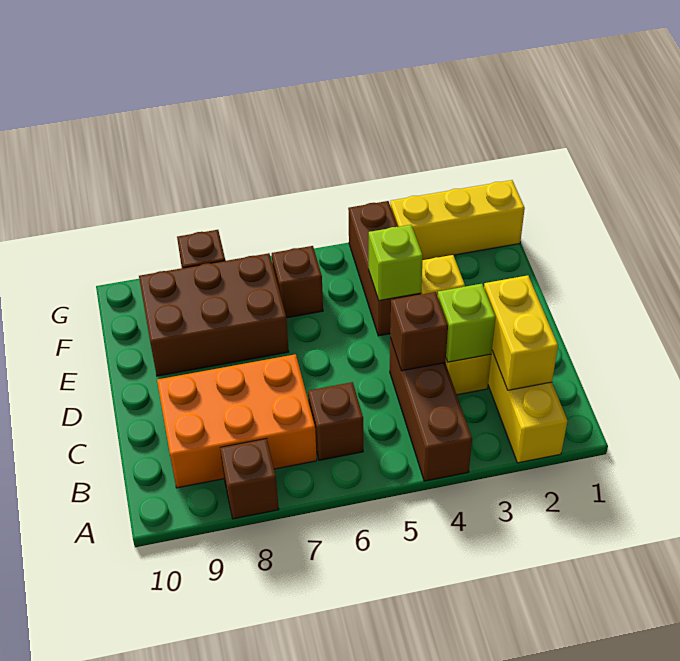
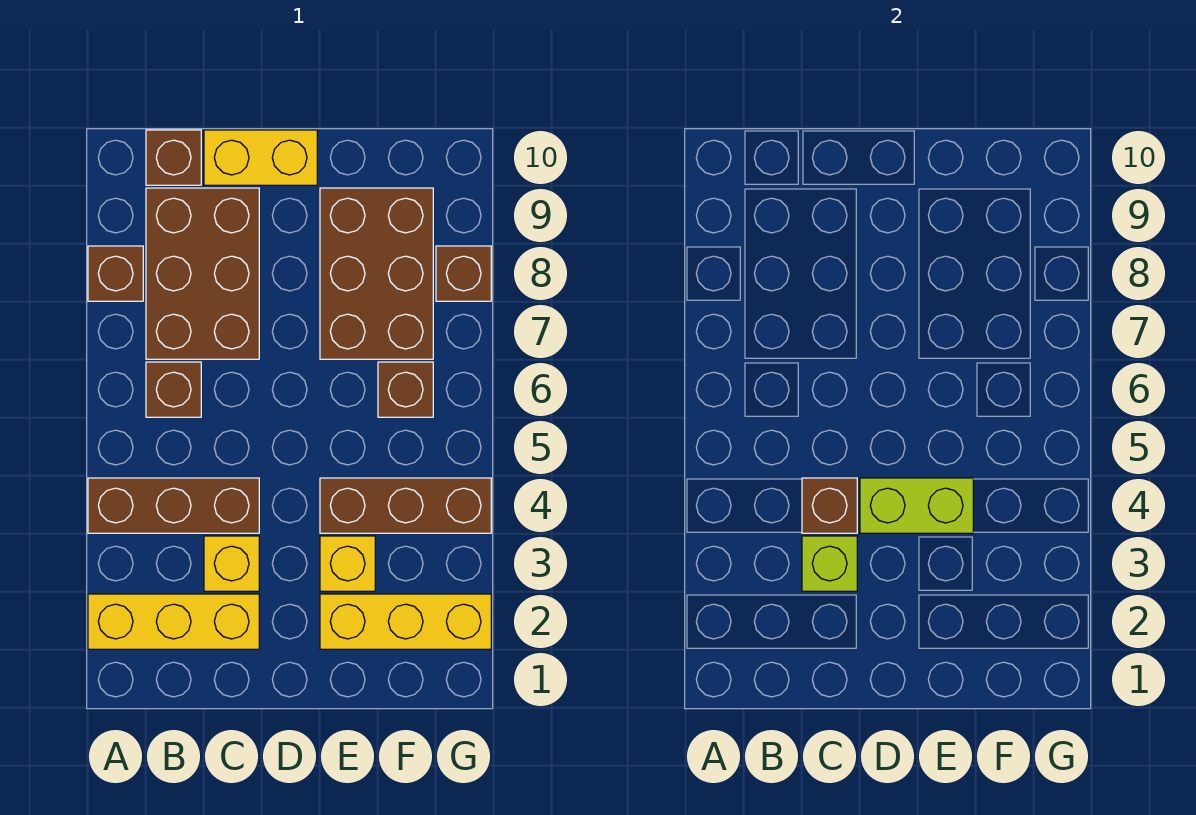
yellow brick B2:C2 level 2 -> yellow brick C10:D10 level 1
orange brick B7:C9 level 1 -> brown brick B7:C9 level 1
none -> brown brick B10 level 1
lime brick E4 level 2 -> lime brick D4:E4 level 2
yellow brick G1:G3 level 1 -> yellow brick E2:G2 level 1

